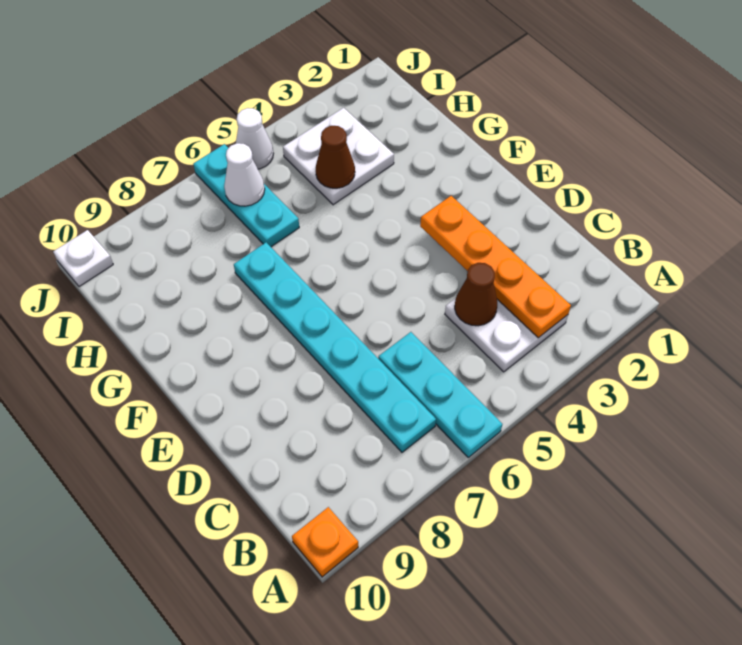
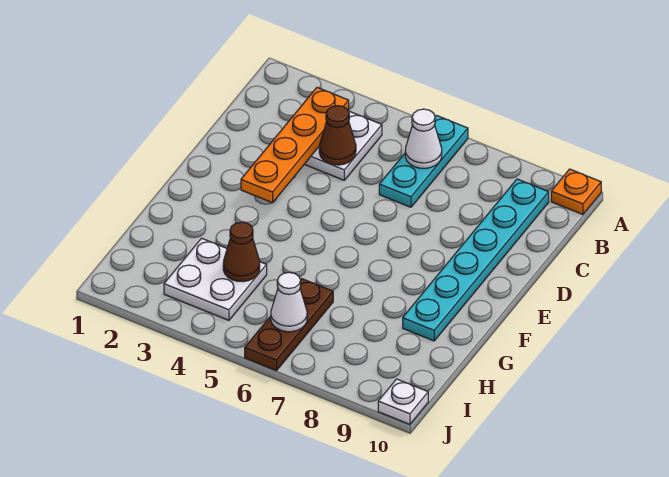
cyan plate B7:G7 level 1 -> cyan plate B9:G9 level 1
cyan plate H6:J6 level 1 -> brown plate H6:J6 level 1
white cone J5 level 1 -> white cone B6 level 2

